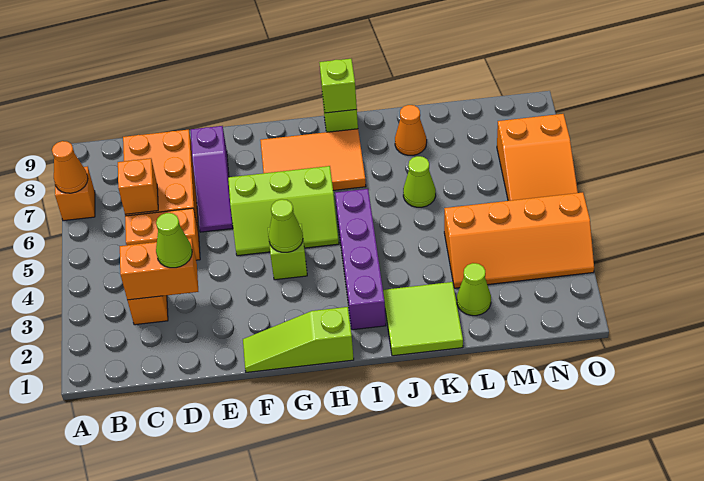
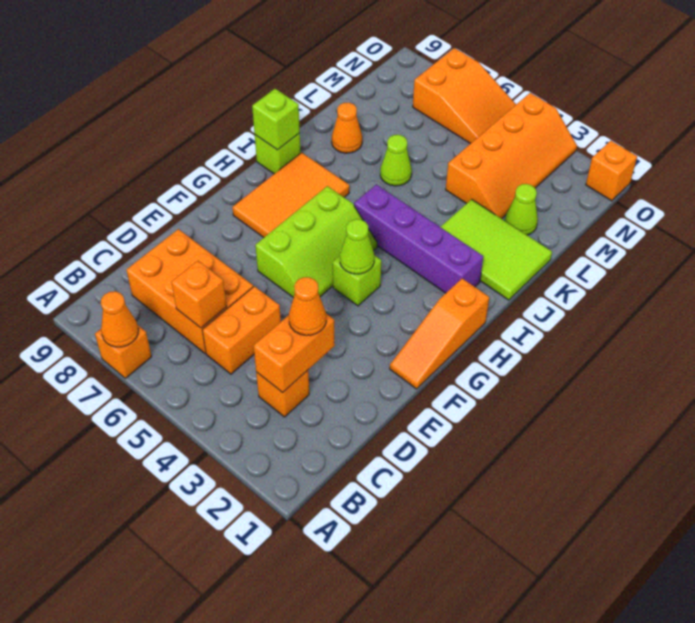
lime cone D3 level 3 -> orange cone D3 level 3
purple slope E6:E8 level 1 top 8 -> none
lime slope F1:H1 level 1 top H -> orange slope F1:H1 level 1 top H
lime tile J1:K2 level 1 -> lime tile J1:K3 level 1
none -> orange brick O1 level 1

